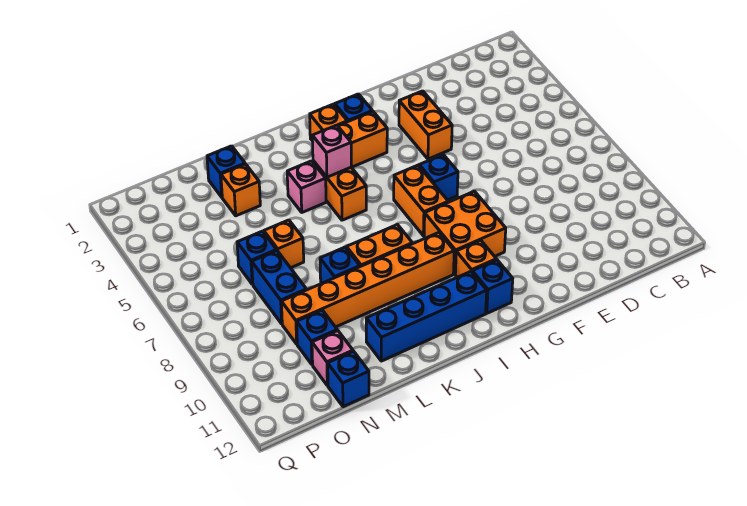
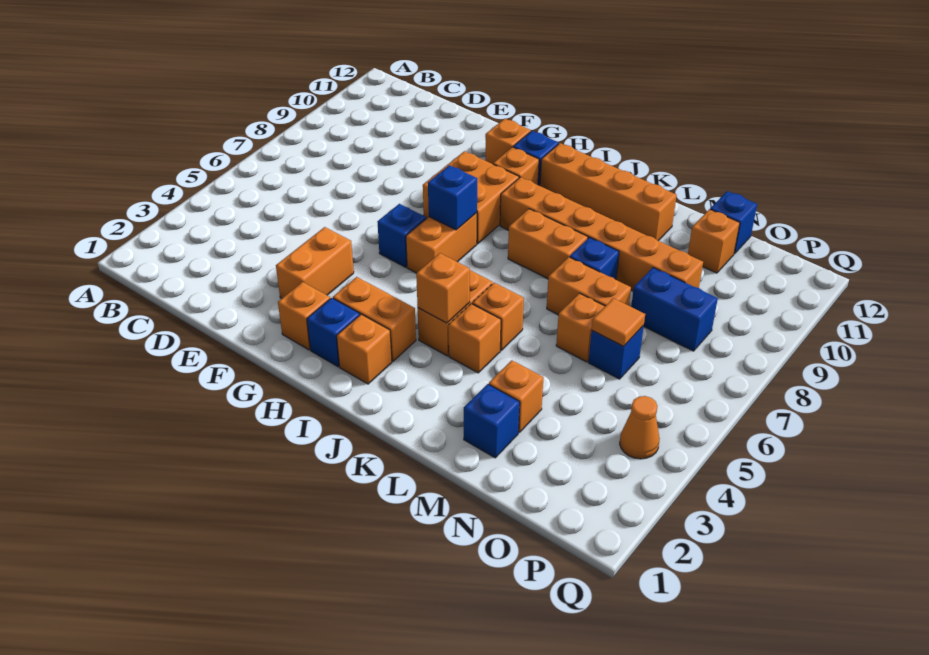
none -> orange brick G2 level 1
none -> orange brick G11 level 1
blue brick I11:L11 level 1 -> orange brick I11:L11 level 1
pink brick J4 level 2 -> orange brick J4 level 2
pink brick K4 level 1 -> orange brick K4 level 1
none -> orange brick K5 level 1
none -> orange brick L7:M7 level 1
none -> orange tile N6 level 2
blue brick N7:N8 level 1 -> blue brick N8:O8 level 1
blue brick N10 level 1 -> blue brick H7 level 2
pink brick N11 level 1 -> orange brick N11 level 1
none -> orange cone P4 level 1

